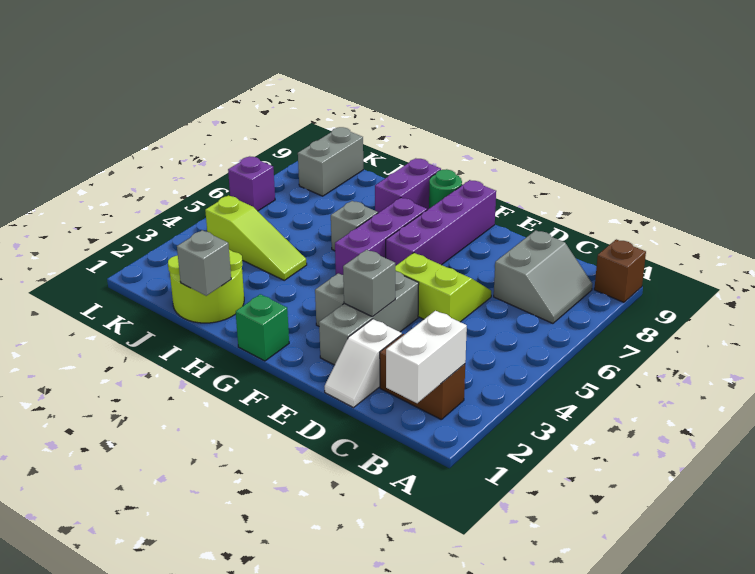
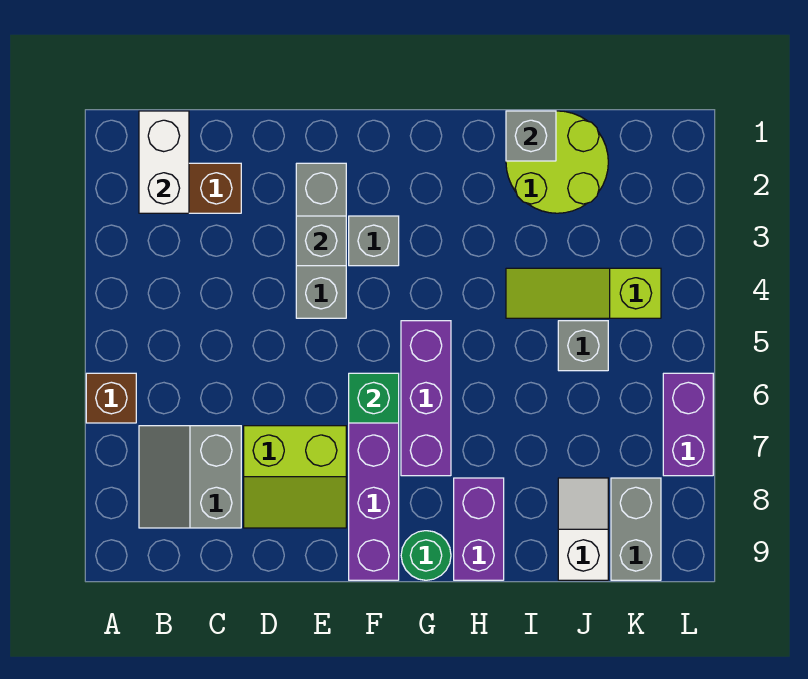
brown brick A9 level 1 -> brown brick A6 level 1
white slope D1:D2 level 1 top 2 -> white slope J8:J9 level 1 top 9
lime slope D5:E6 level 1 top 5 -> lime slope D7:E8 level 1 top 7
green brick G1 level 1 -> green brick F6 level 2
grey brick H6 level 1 -> grey brick J5 level 1
purple brick L6 level 1 -> purple brick L6:L7 level 1

